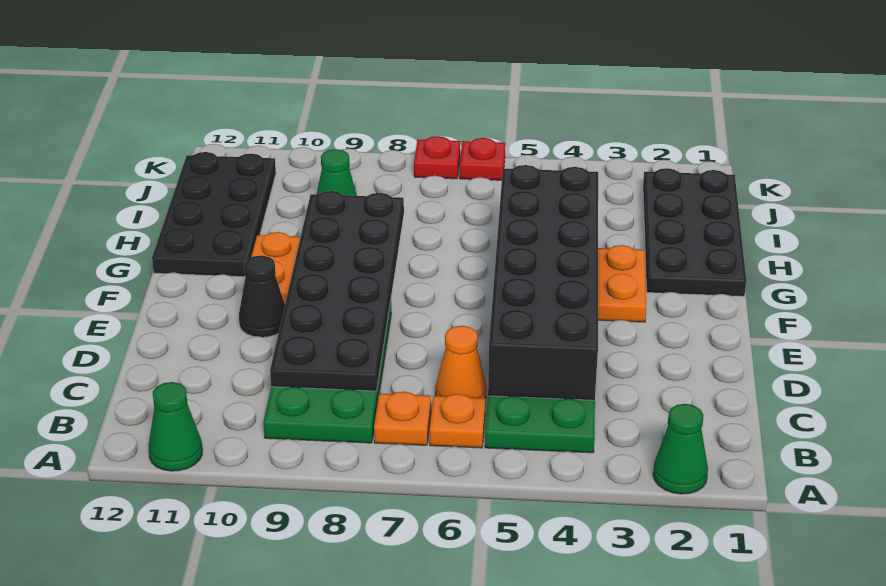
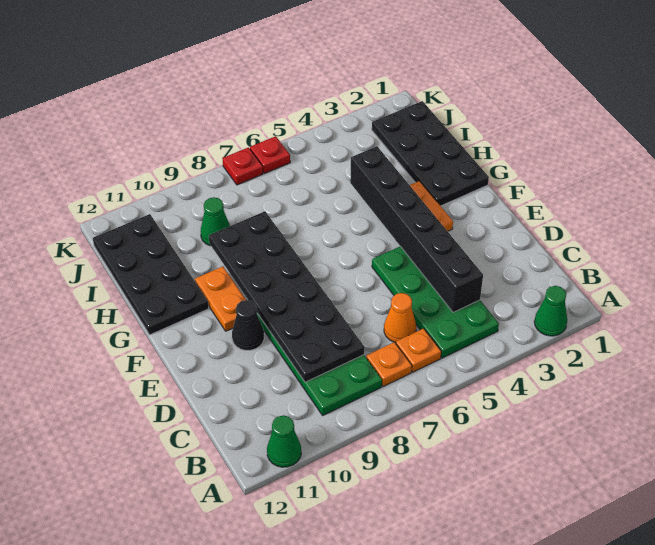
black brick C4:H5 level 2 -> black brick C4:H4 level 2

